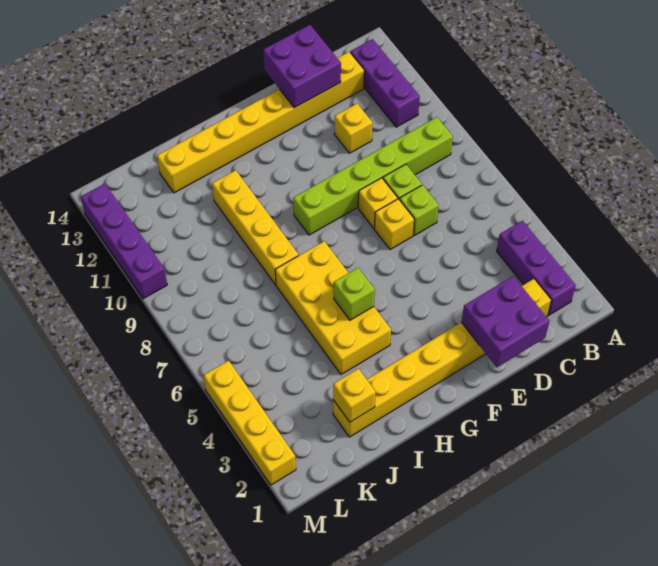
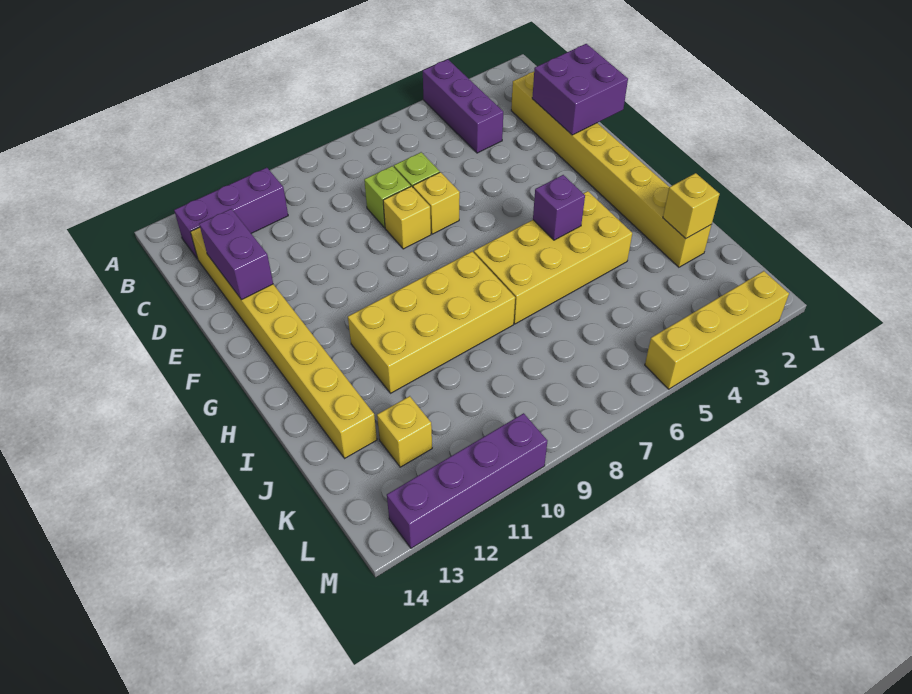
purple brick B2:B4 level 1 -> purple brick A4:C4 level 1
lime brick B9:G9 level 1 -> none
yellow brick D11 level 1 -> yellow brick K12 level 1
purple brick D13:E14 level 2 -> purple brick D13:E13 level 2
lime brick H5 level 2 -> purple brick H5 level 2
yellow brick I8:I11 level 1 -> yellow brick H8:I11 level 1

